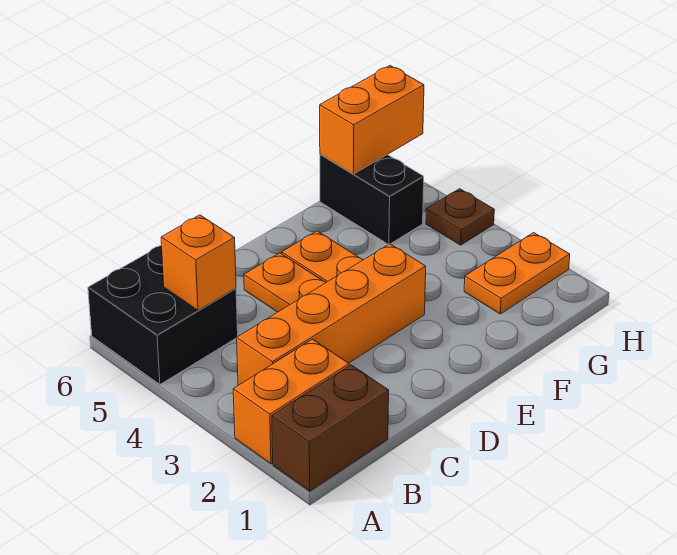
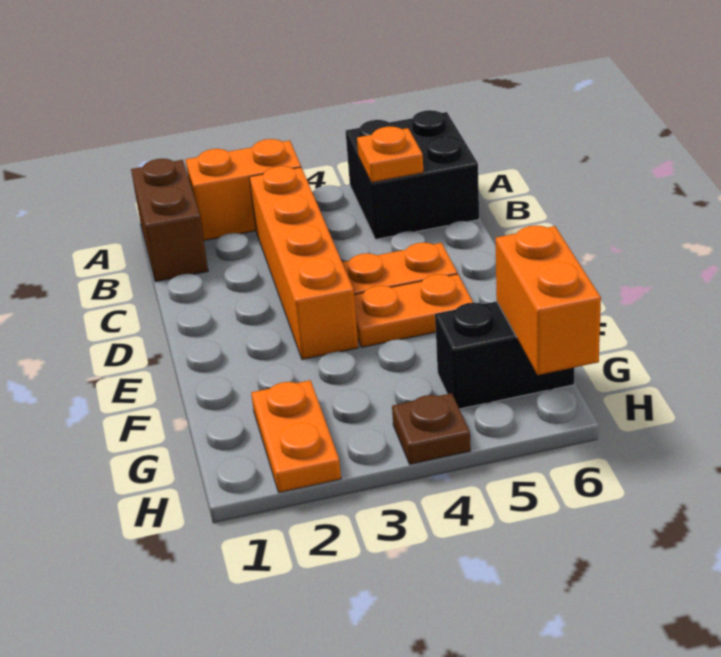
orange brick A2:B2 level 1 -> orange brick A2:A3 level 1
orange brick B5 level 2 -> orange plate B5 level 2

